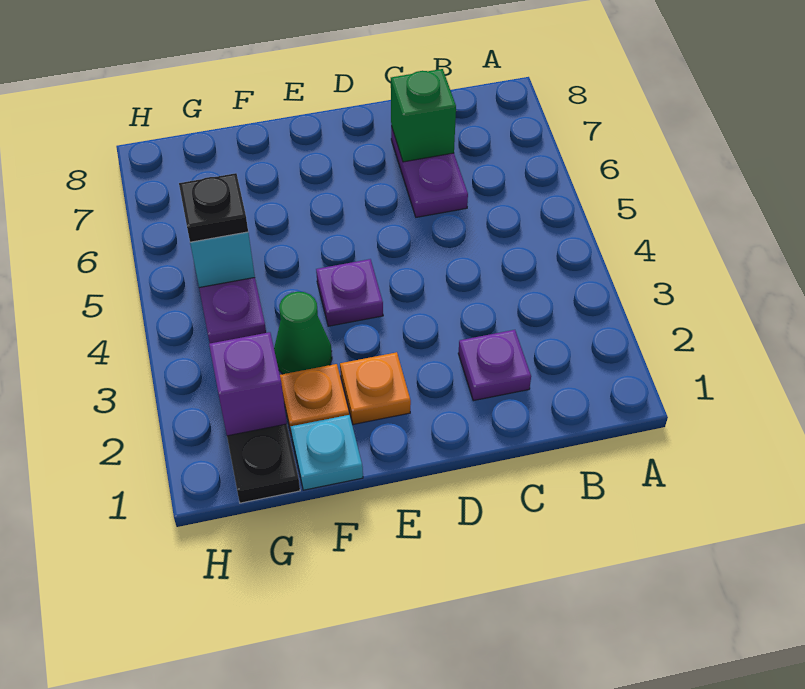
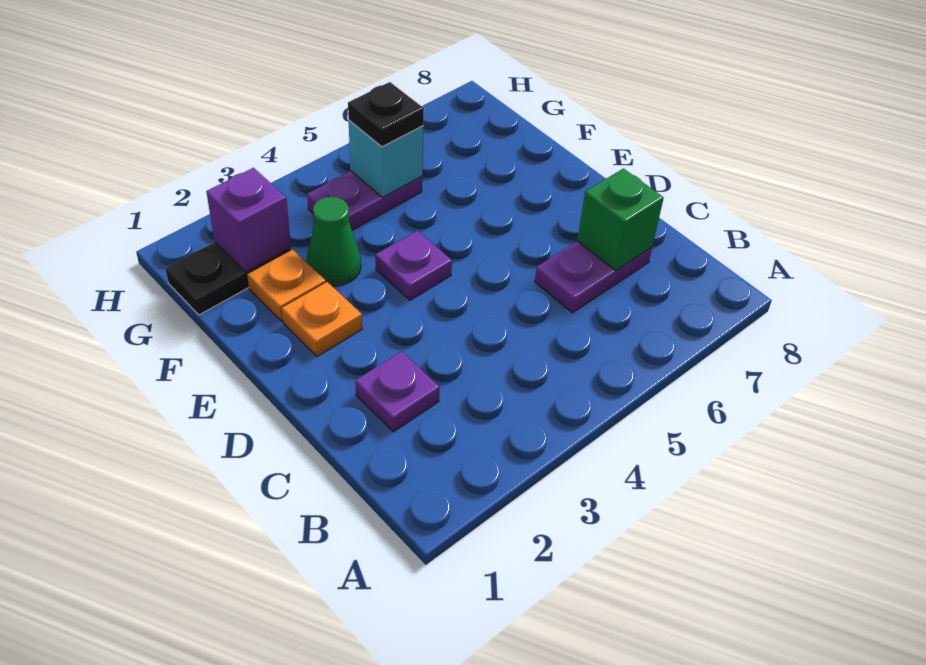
cyan plate F1 level 1 -> none

